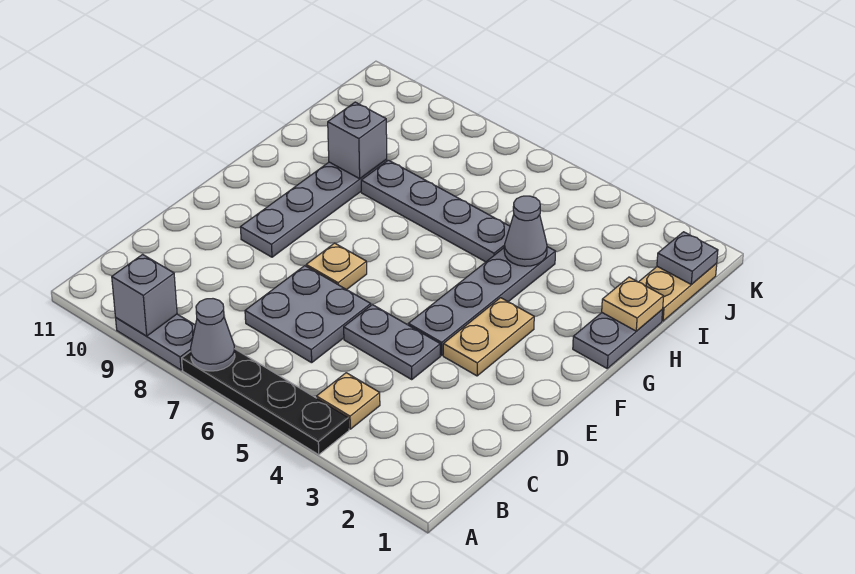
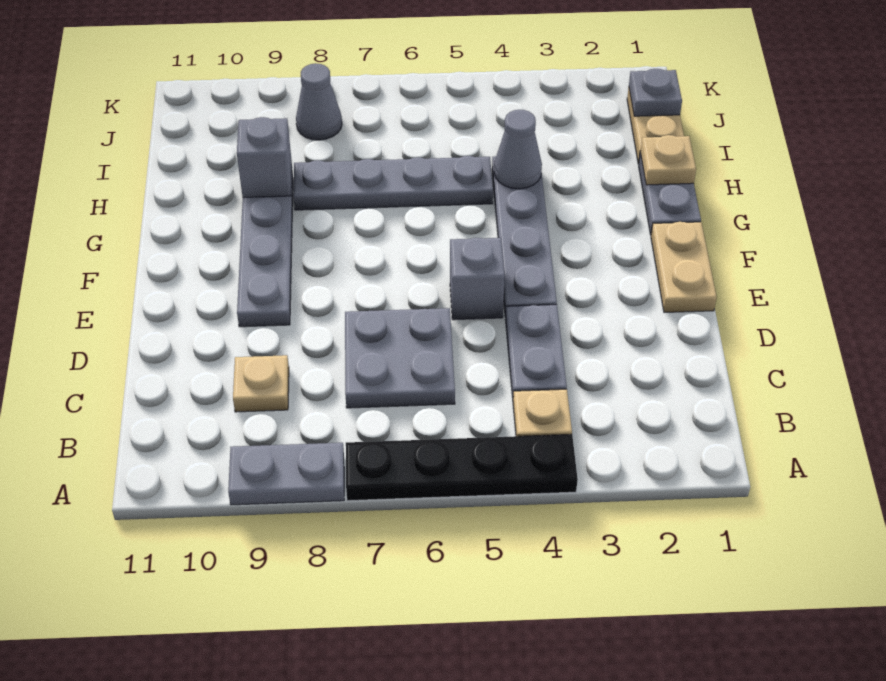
grey cone A7 level 2 -> grey cone J8 level 1
grey brick A9 level 2 -> grey brick E5 level 1
grey plate D4:D5 level 1 -> grey plate C4:D4 level 1
tan plate E3:F3 level 1 -> tan plate E1:F1 level 1
tan plate E7 level 1 -> tan plate C9 level 1

